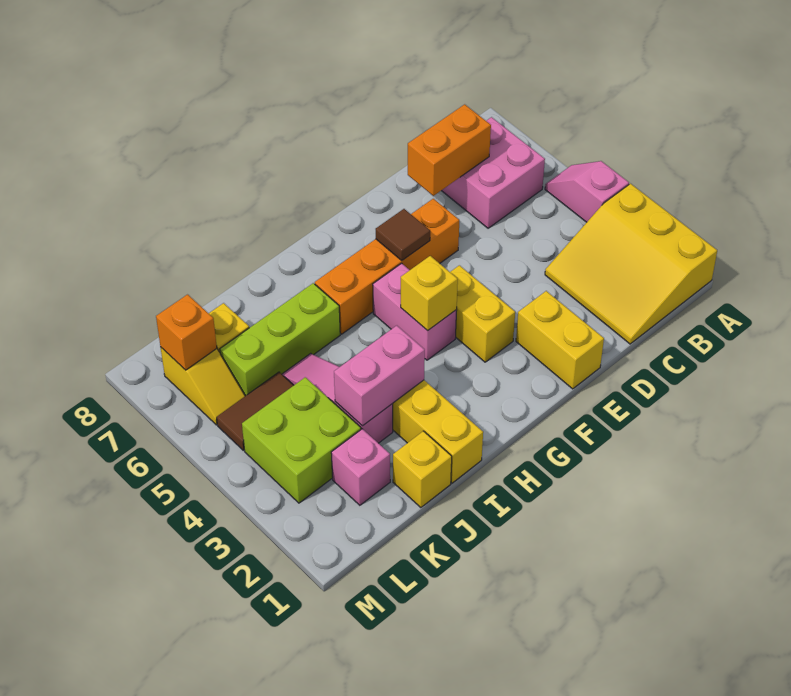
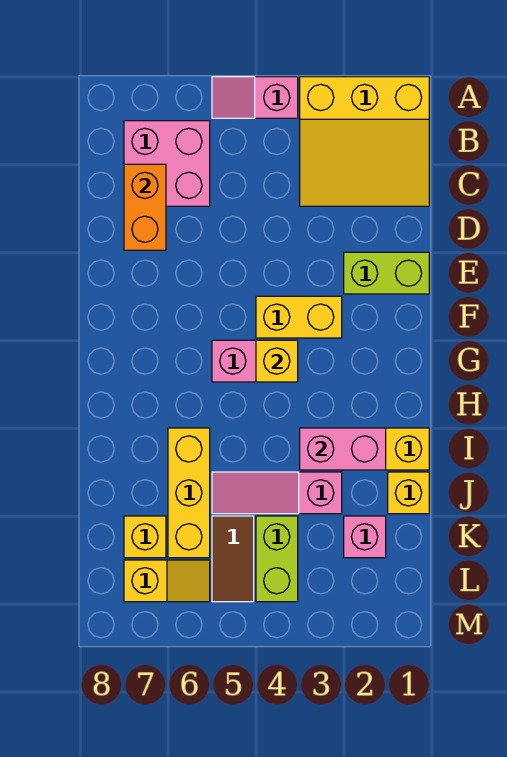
yellow brick E1:E2 level 1 -> lime brick E1:E2 level 1
orange brick E6:H6 level 1 -> none
brown tile F6 level 2 -> none
pink brick I3:J3 level 2 -> pink brick I2:I3 level 2
lime brick I6:K6 level 1 -> yellow brick I6:K6 level 1
lime brick K3:L4 level 1 -> lime brick K4:L4 level 1
orange brick L7 level 2 -> none

